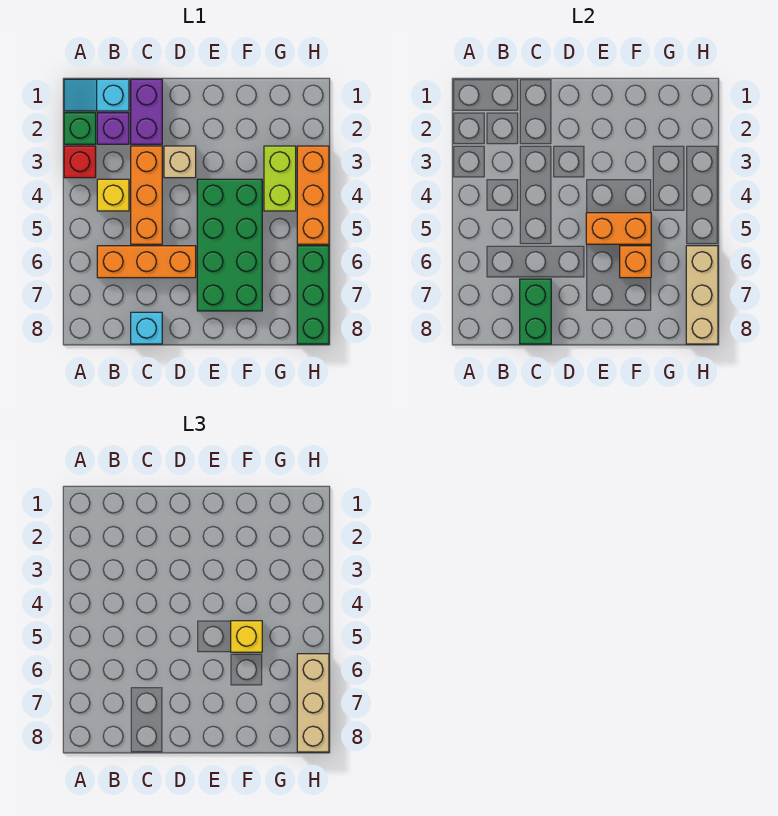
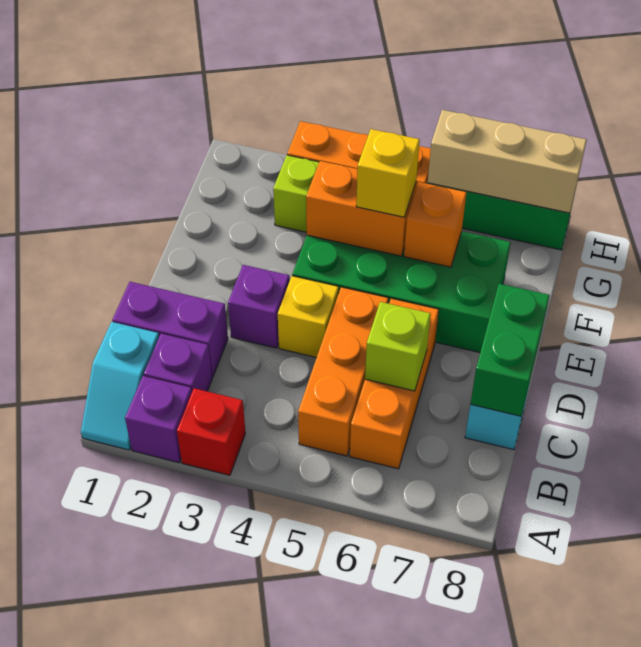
green brick A2 level 1 -> purple brick A2 level 1
yellow brick B4 level 1 -> yellow brick D4 level 1
orange brick C3:C5 level 1 -> orange brick B5:D5 level 1
none -> lime brick C6 level 2
green brick C7:C8 level 2 -> green brick C8:D8 level 2
tan brick D3 level 1 -> purple brick D3 level 1
orange brick E5:F5 level 2 -> orange brick F4:F5 level 2
tan brick H6:H8 level 3 -> none

